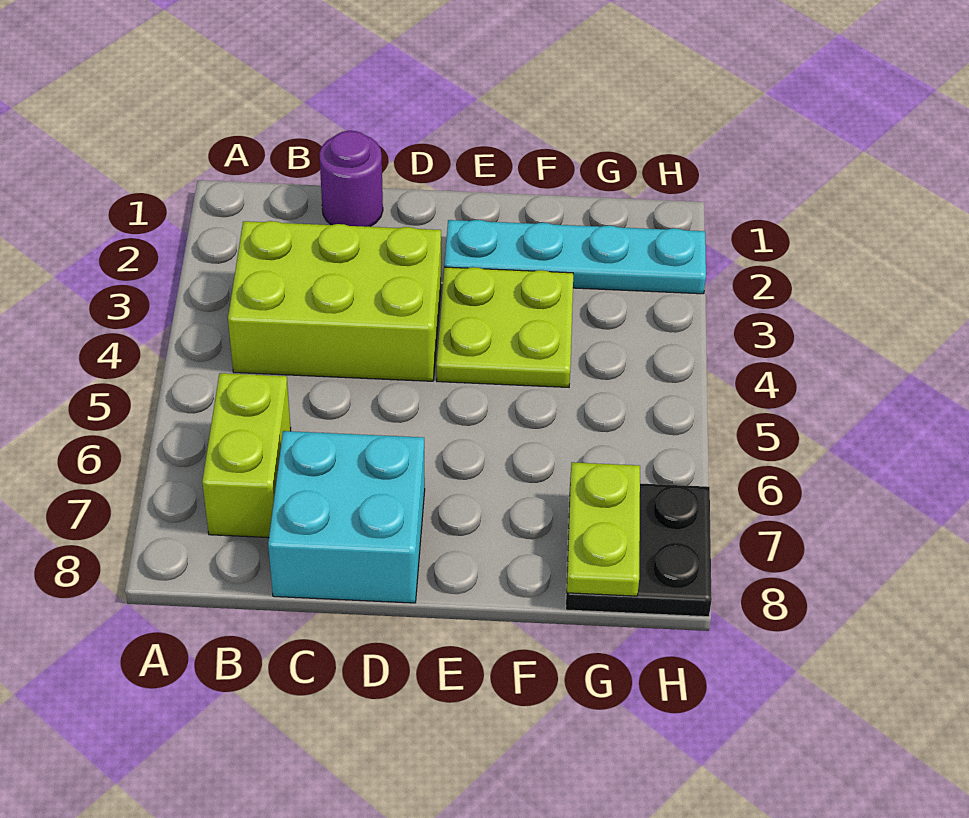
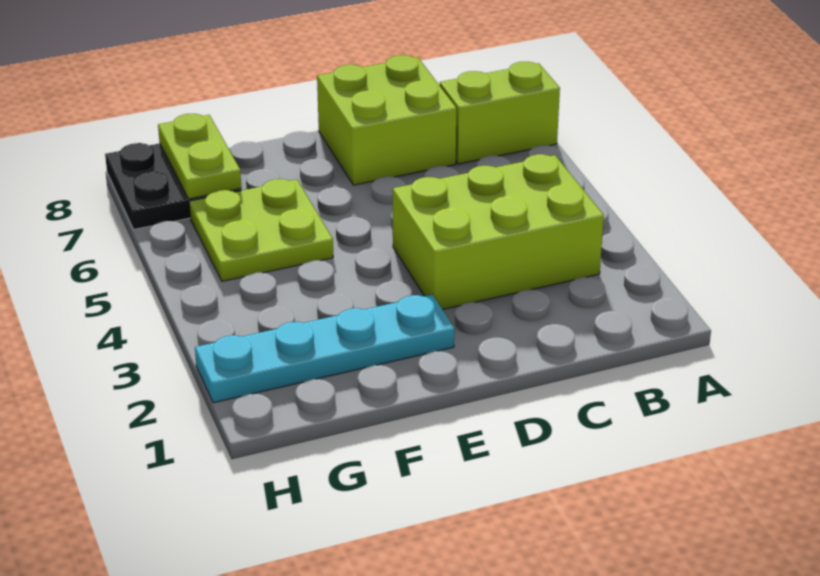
lime brick B6:B7 level 1 -> lime brick A7:B7 level 1
purple round brick C1 level 1 -> none
cyan brick C7:D8 level 1 -> lime brick C7:D8 level 1
lime plate E3:F4 level 1 -> lime plate F5:G6 level 1

